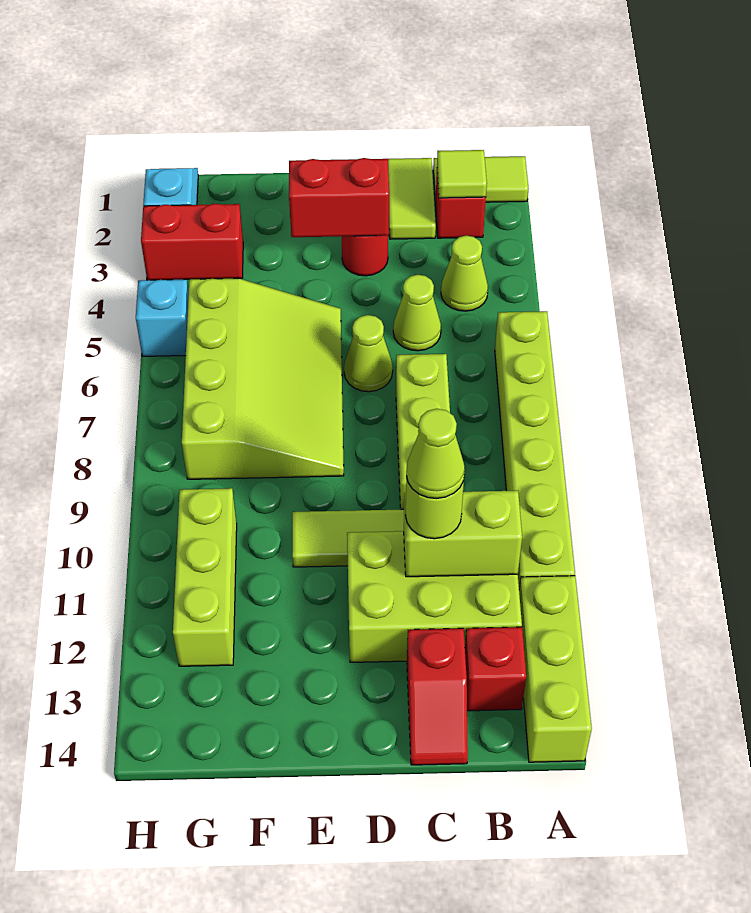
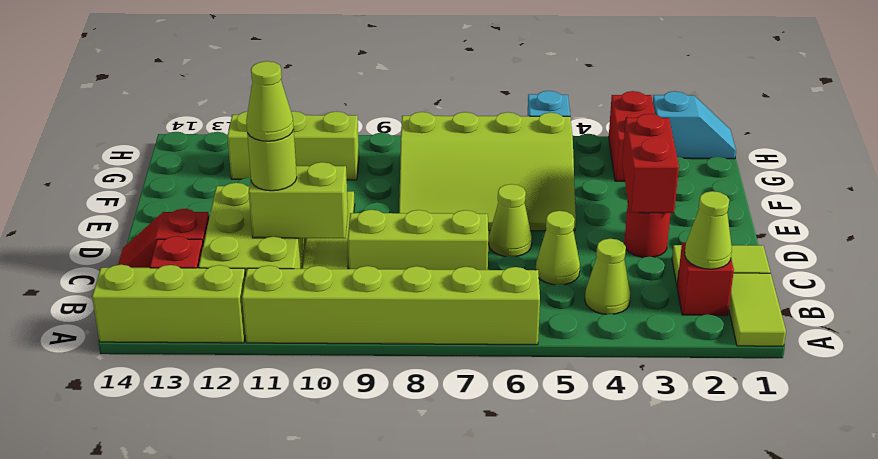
lime tile B2 level 2 -> lime cone B2 level 2
lime brick B11:C11 level 2 -> lime brick C10:C11 level 2

